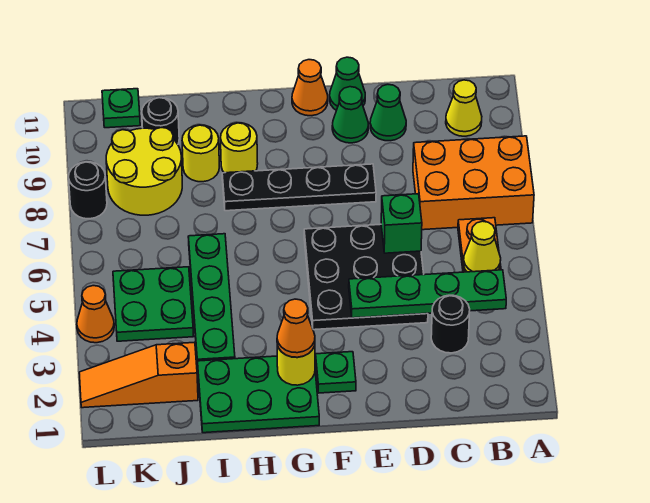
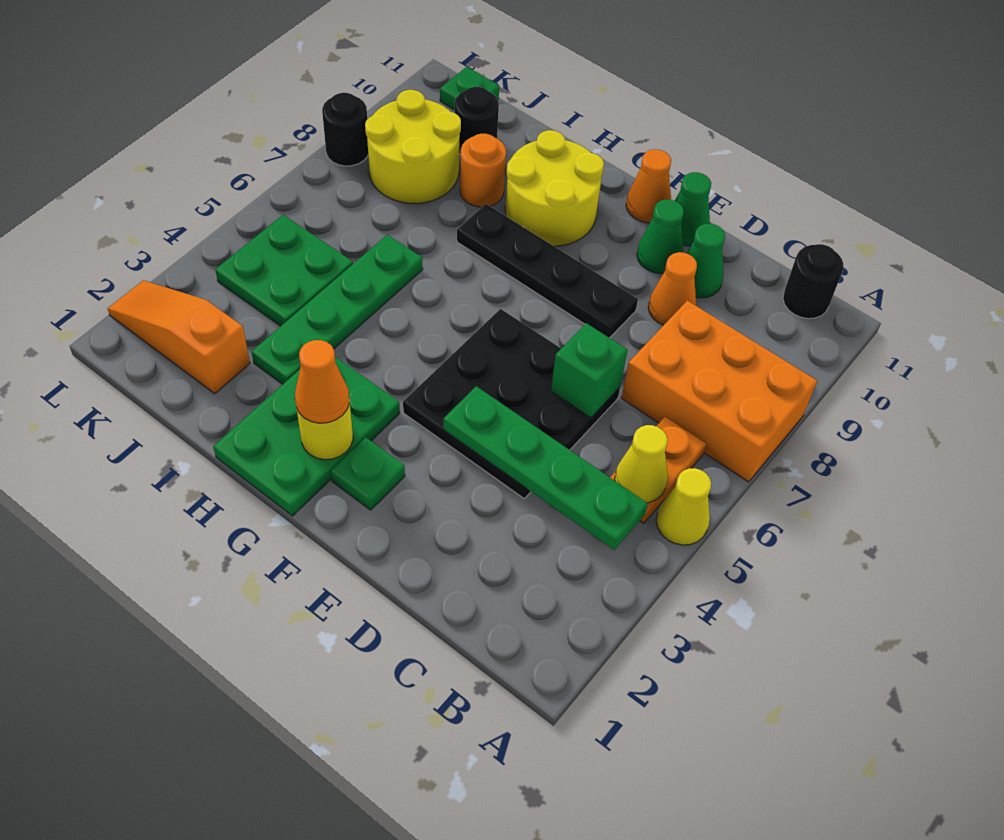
yellow cone B10 level 1 -> yellow cone A5 level 1
black round brick C3 level 1 -> black round brick B11 level 1
green plate G1:I2 level 1 -> green plate G1:H3 level 1
yellow round brick H9 level 1 -> yellow round brick G9:H10 level 1
yellow round brick I9 level 1 -> orange round brick I9 level 1
orange cone L4 level 1 -> orange cone D9 level 1

